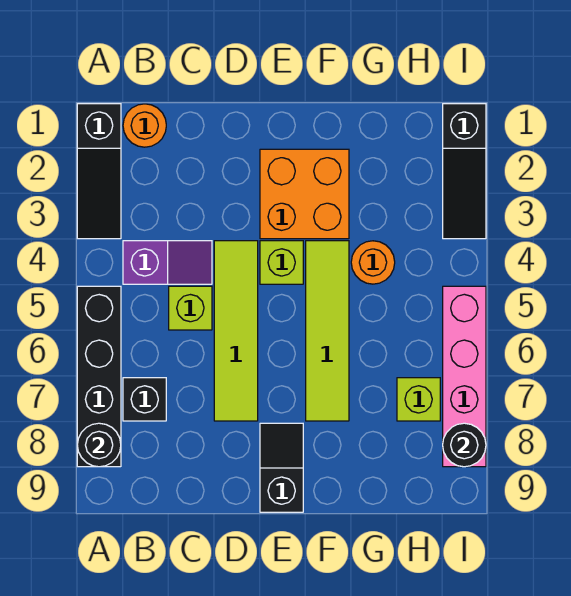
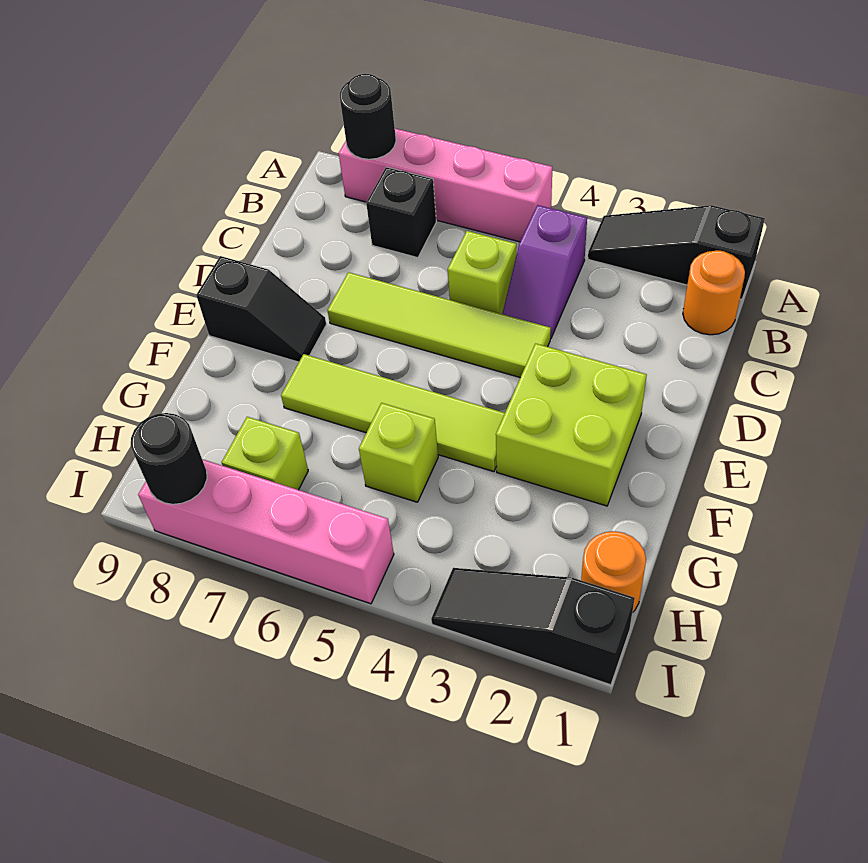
black brick A5:A8 level 1 -> pink brick A5:A8 level 1
orange brick E2:F3 level 1 -> lime brick E2:F3 level 1
lime brick E4 level 1 -> lime brick G5 level 1
orange round brick G4 level 1 -> orange round brick H1 level 1

